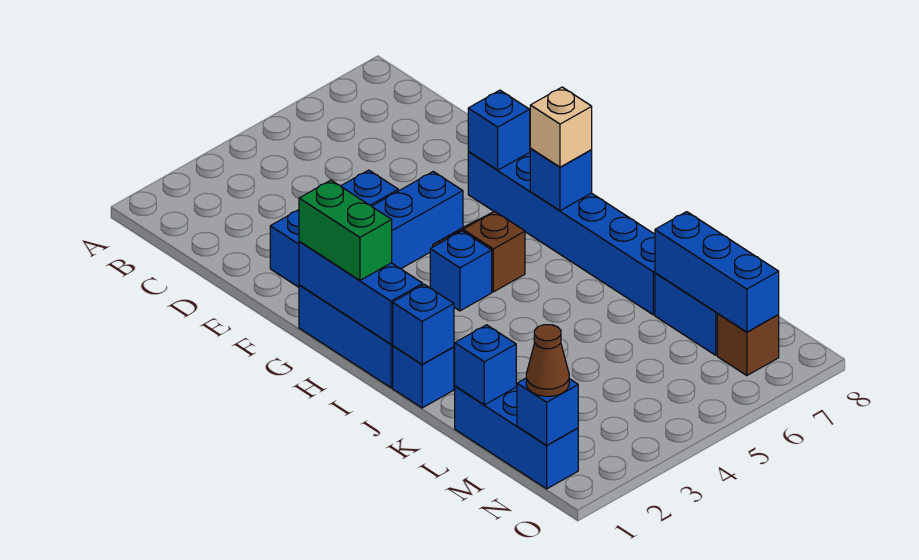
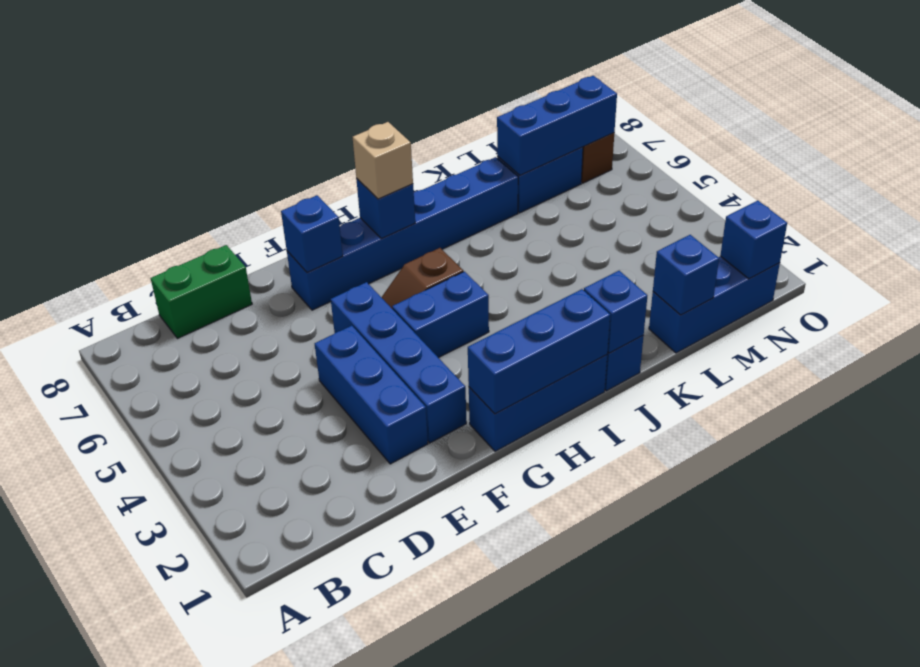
green brick G1:H1 level 3 -> green brick C8:D8 level 1
blue brick H4 level 1 -> blue brick G4:H4 level 1
brown cone N1 level 3 -> none

